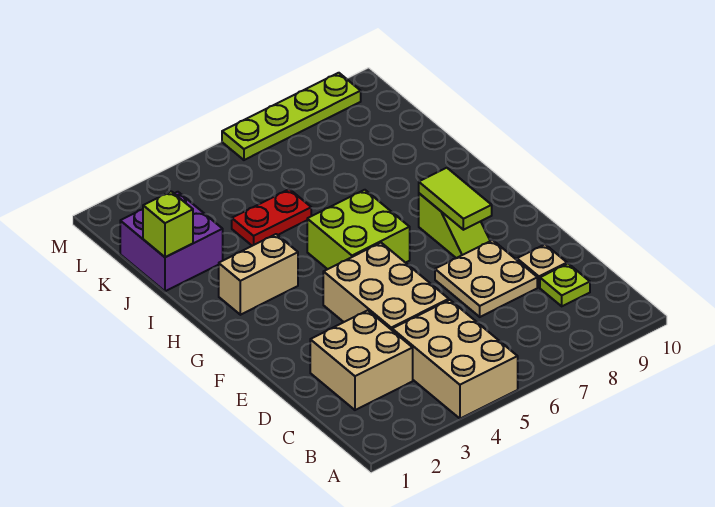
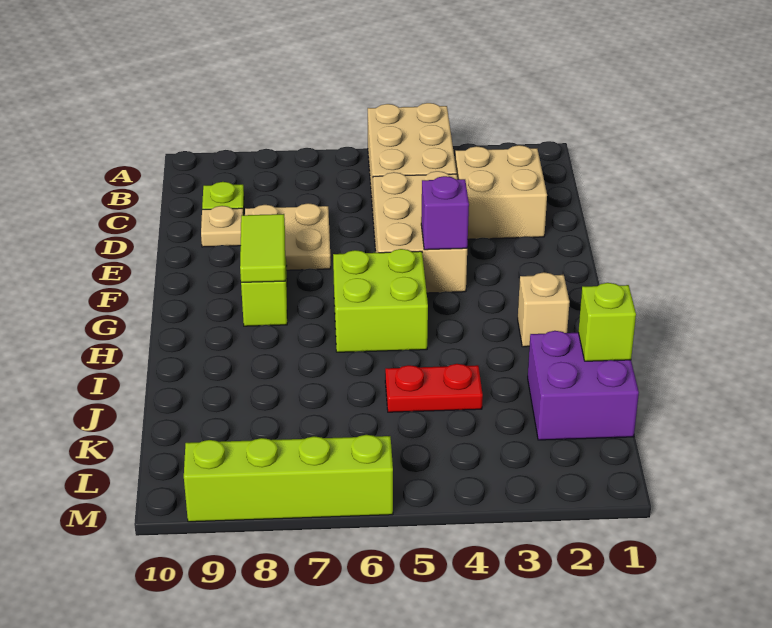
none -> purple brick F4 level 2
tan brick H2:H3 level 1 -> tan brick H2 level 1
lime plate M6:M9 level 1 -> lime brick M6:M9 level 1

